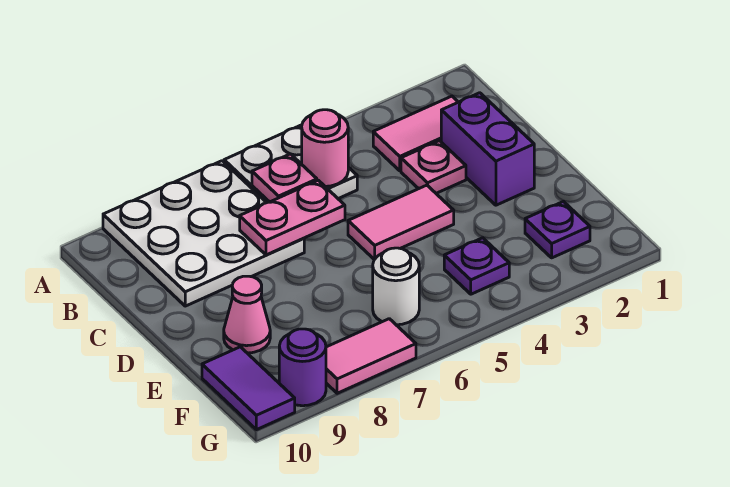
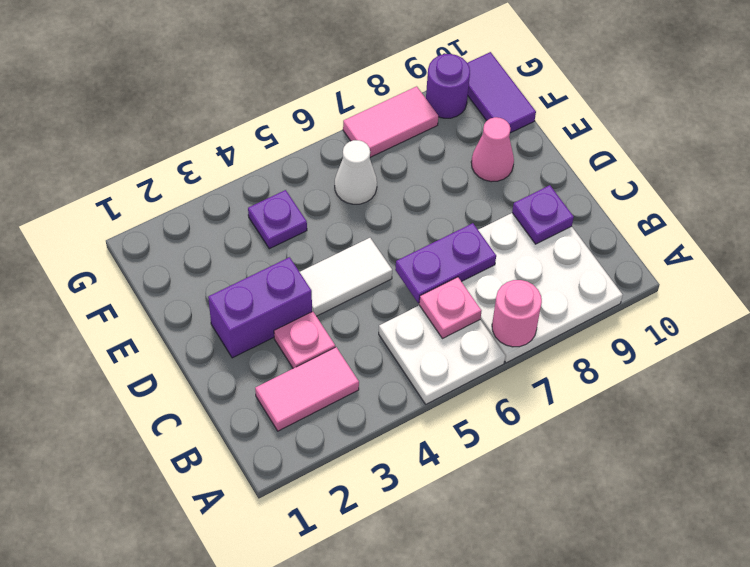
pink round brick B5 level 2 -> pink round brick A7 level 2
purple brick C2:D2 level 1 -> purple brick D2:D3 level 1
pink plate C6:C7 level 2 -> purple plate C6:C7 level 2
pink tile D4:D5 level 1 -> white tile D4:D5 level 1
purple plate F2 level 1 -> purple plate C9 level 2
white round brick F6 level 1 -> white cone F6 level 1

